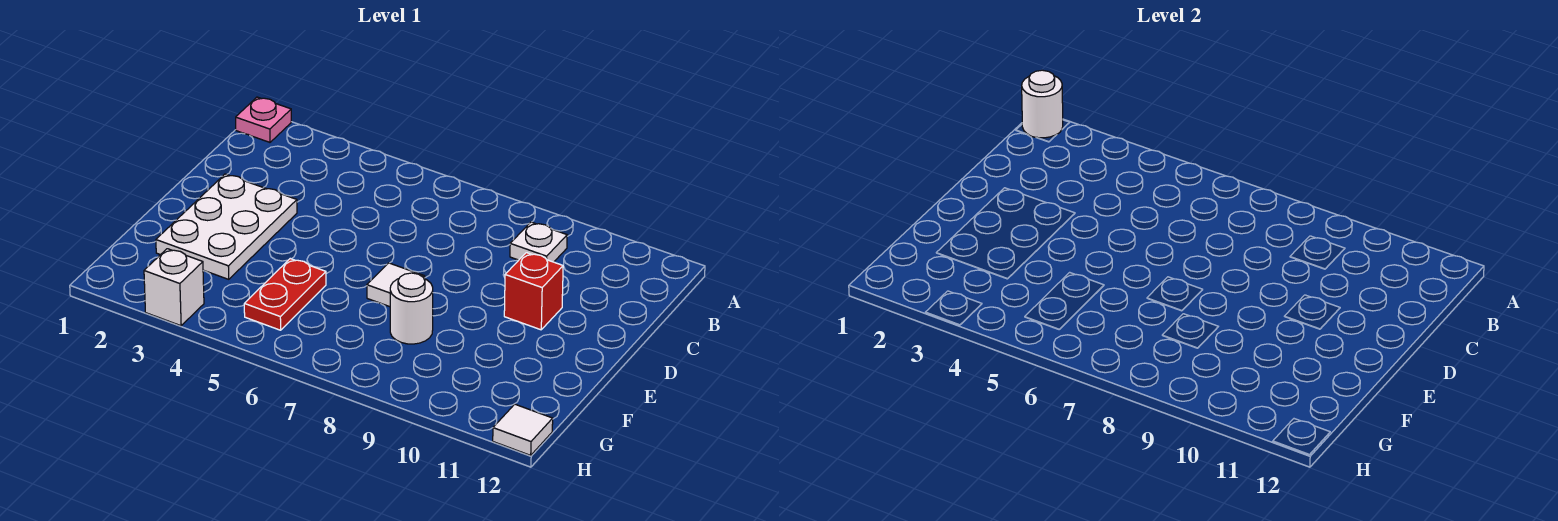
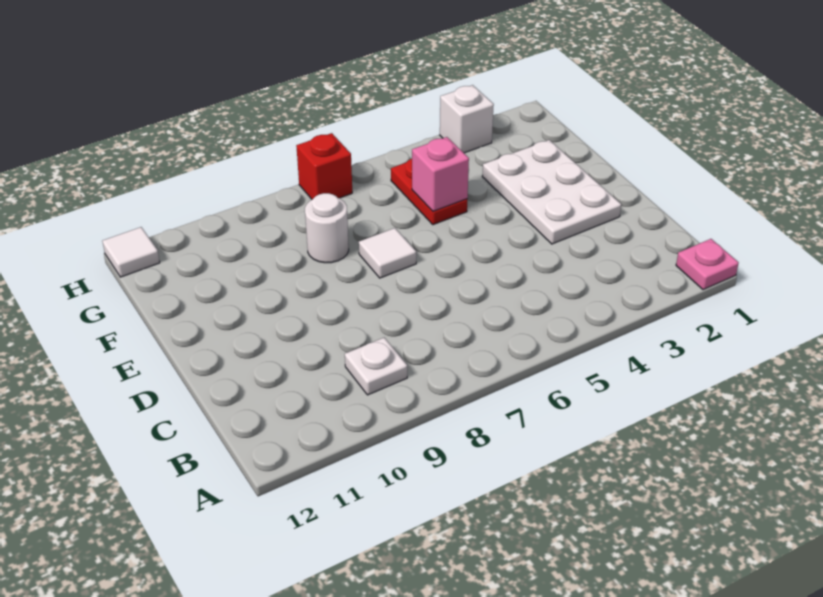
white round brick A1 level 2 -> none
red brick D10 level 1 -> red brick H7 level 1
none -> pink brick F5 level 2

